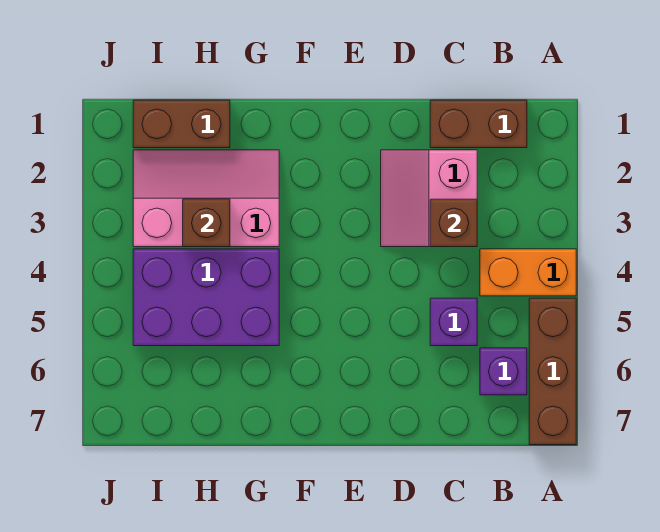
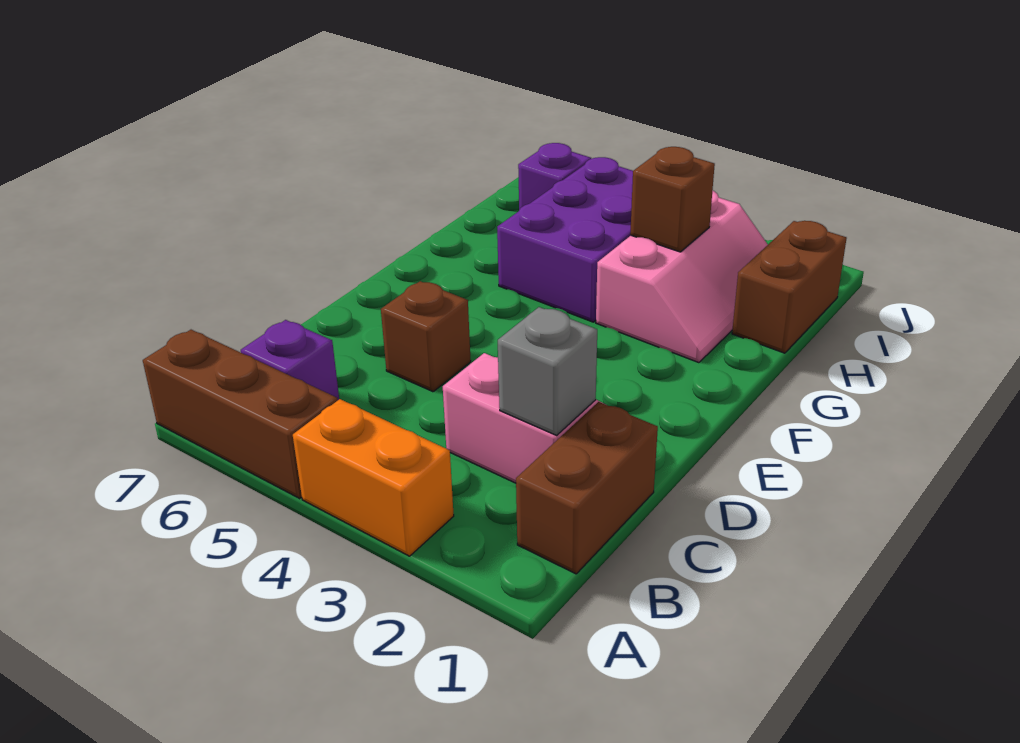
orange brick A4:B4 level 1 -> orange brick A3:A4 level 1
none -> grey brick C2 level 2
brown brick C3 level 2 -> brown brick D5 level 1
purple brick C5 level 1 -> purple brick I6 level 1

